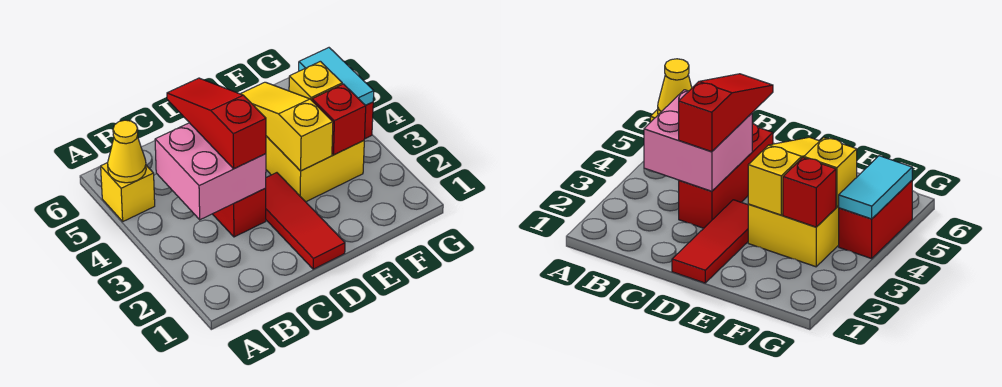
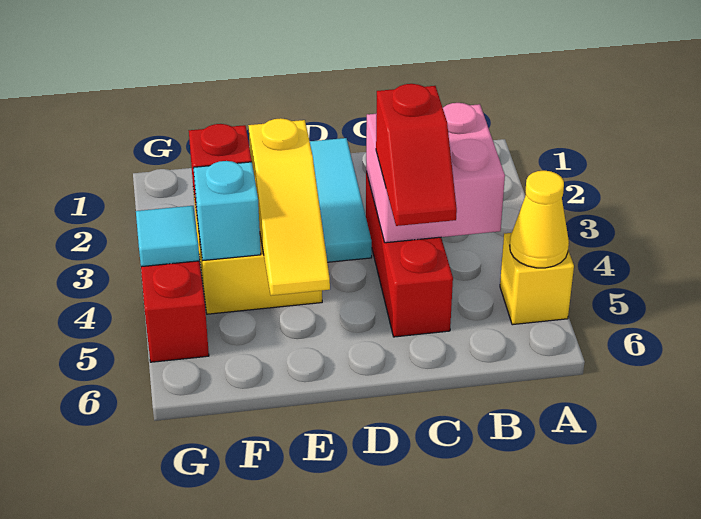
red slope C3:C5 level 3 top 3 -> red slope C4:C5 level 3 top 4
red tile D1:D3 level 1 -> cyan tile D1:D3 level 1
yellow brick F4 level 2 -> cyan brick F4 level 2
cyan tile G4:G5 level 2 -> cyan tile G4 level 2

